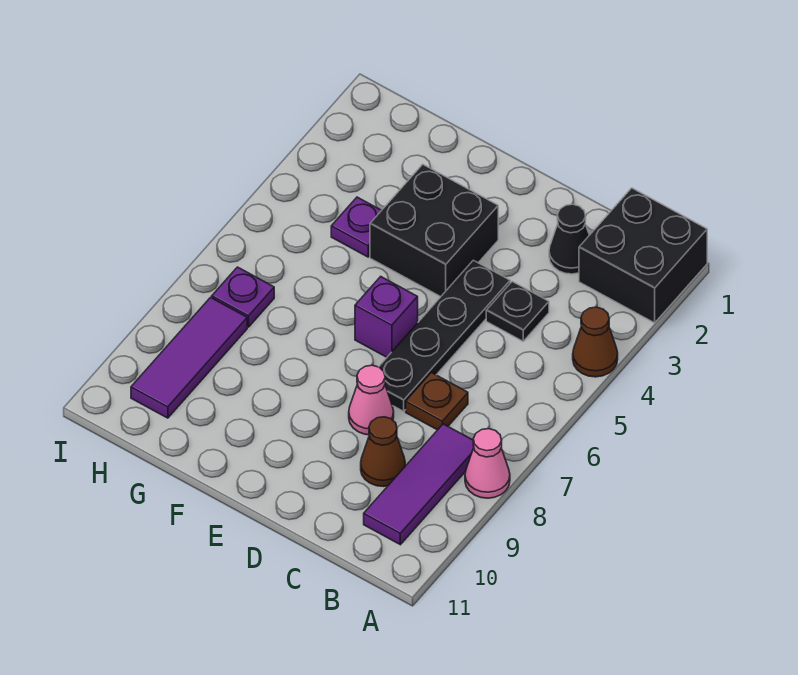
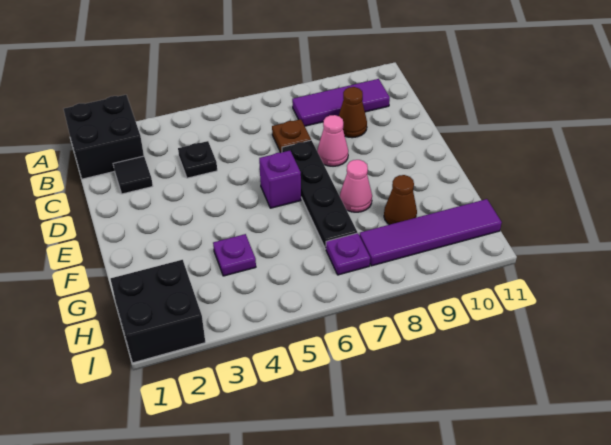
brown cone A4 level 1 -> brown cone G9 level 1
pink cone A8 level 1 -> pink cone F8 level 1
black cone C2 level 1 -> black tile C2 level 1
black plate D4:D7 level 1 -> black plate D7:G7 level 1
black brick E3:F4 level 1 -> black brick H1:I2 level 1
purple tile H8:H10 level 1 -> purple tile H8:H11 level 1

